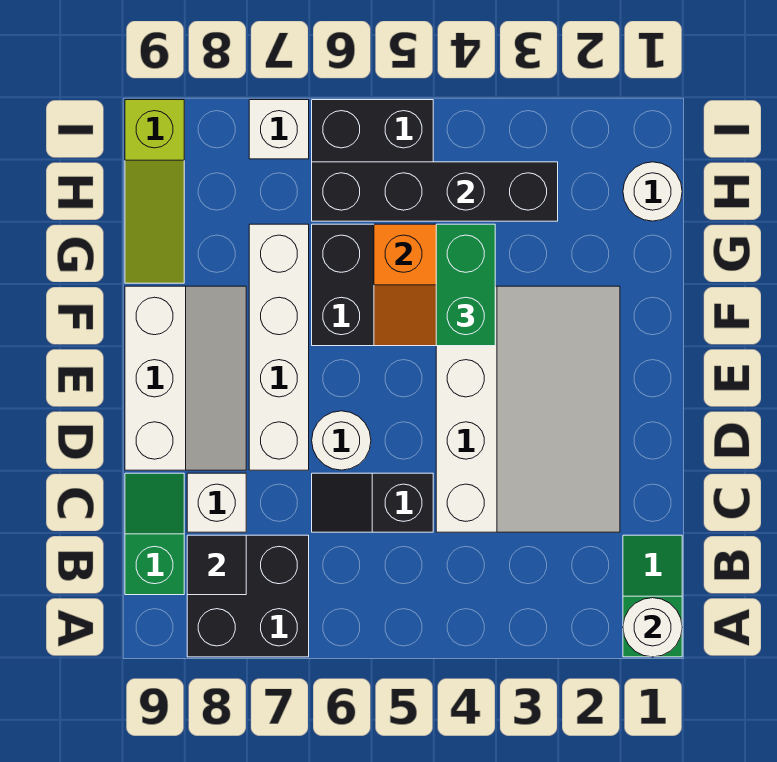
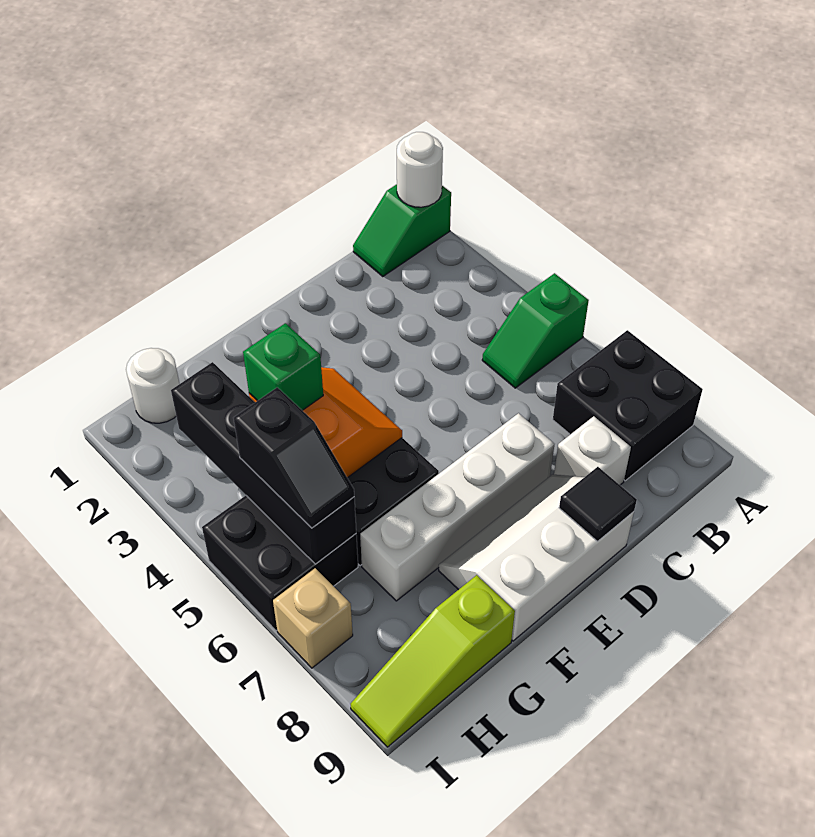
black tile B8 level 2 -> black tile D9 level 2
green slope B9:C9 level 1 top B -> green slope A5:B5 level 1 top A
white slope C2:F4 level 1 top 4 -> none
black slope C5:C6 level 1 top 5 -> black slope H5:H6 level 3 top 5
white round brick D6 level 1 -> none
green brick F4:G4 level 3 -> green brick G4 level 3
lime slope G9:I9 level 1 top I -> lime slope G9:I9 level 1 top G
white brick I7 level 1 -> tan brick I7 level 1

